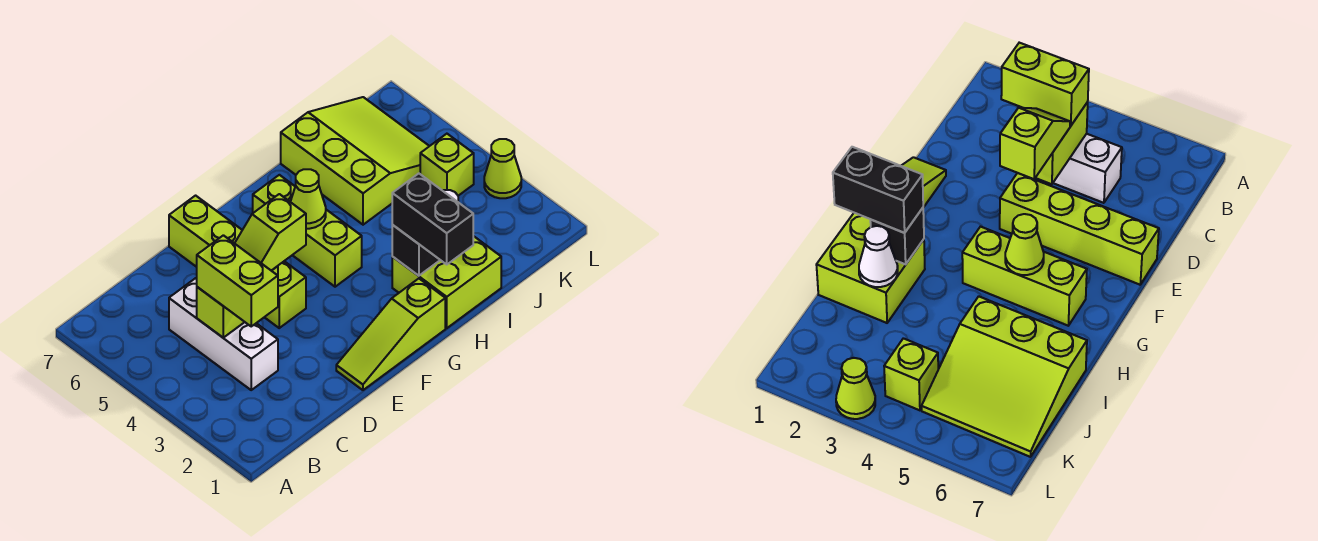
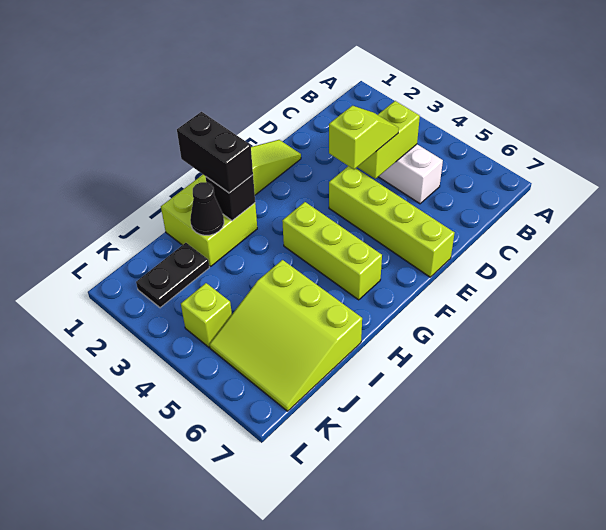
lime brick C3:C4 level 3 -> none
lime cone G5 level 2 -> none
white cone I2 level 2 -> black cone I2 level 2
none -> black plate J2:K2 level 1
lime cone L3 level 1 -> none

